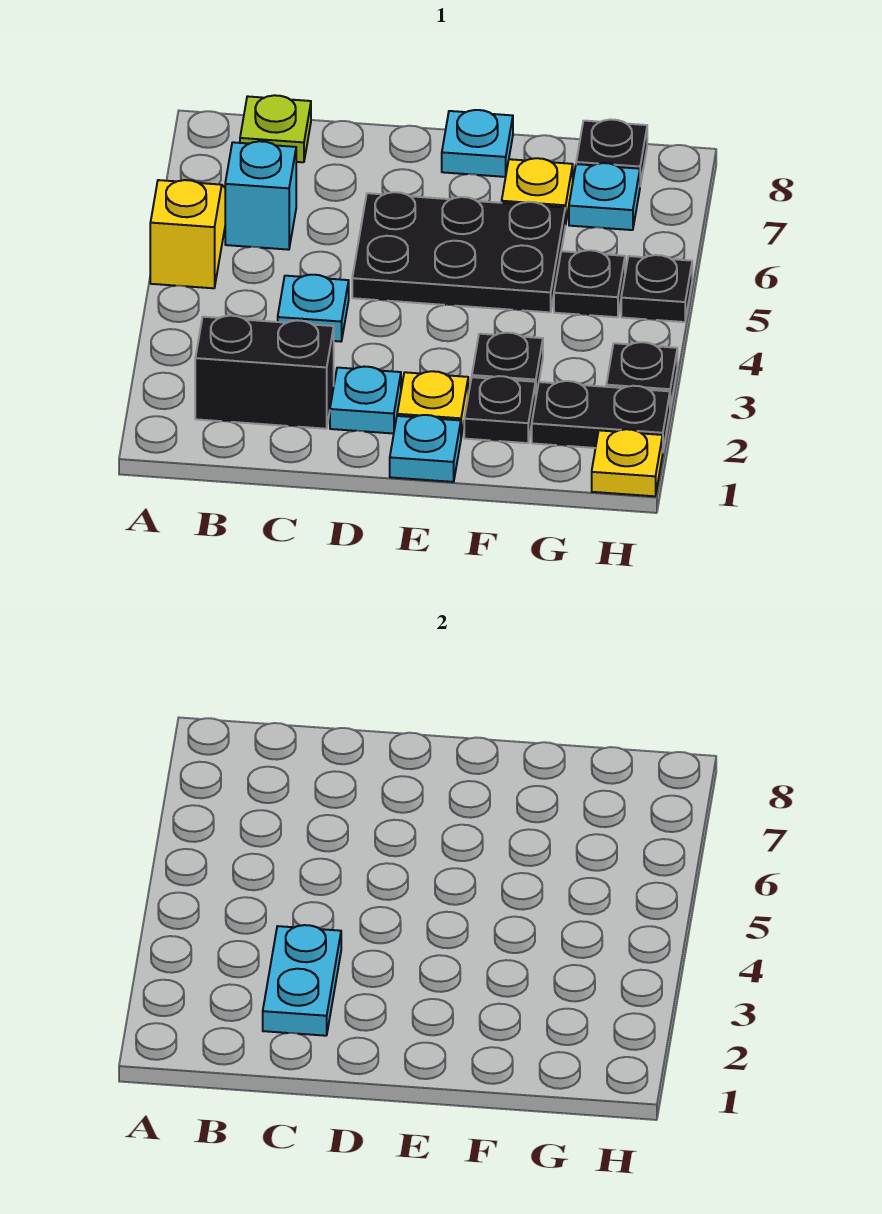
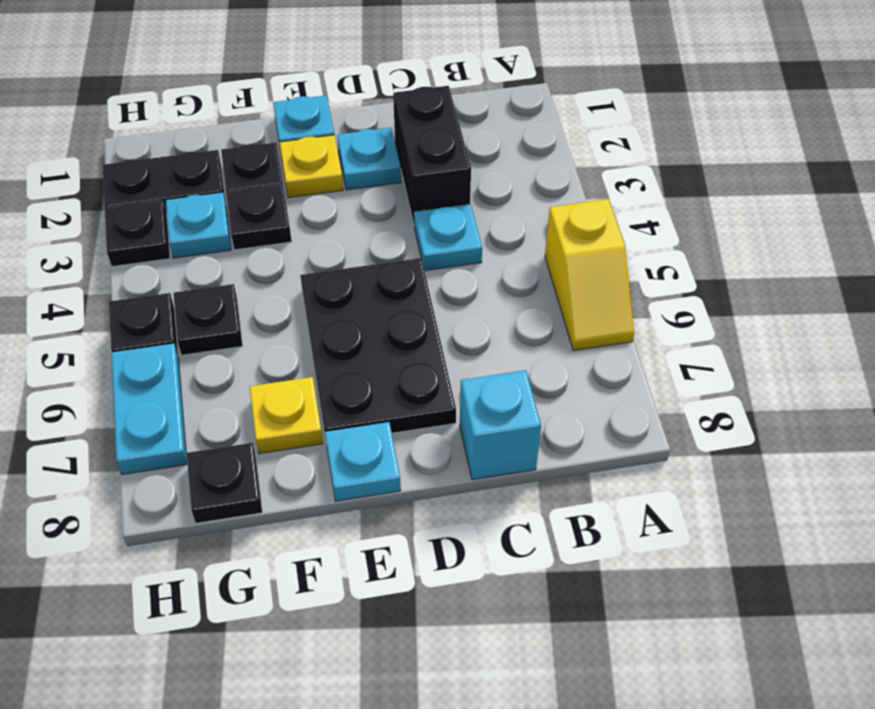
black brick B2:C2 level 1 -> black brick C2:C3 level 1
cyan brick B6 level 1 -> cyan brick C8 level 1
lime plate B8 level 1 -> none
cyan plate C2:C3 level 2 -> cyan plate H6:H7 level 1
black plate D5:F6 level 1 -> black plate D5:E7 level 1
cyan plate G7 level 1 -> cyan plate G3 level 1
yellow plate H1 level 1 -> none

